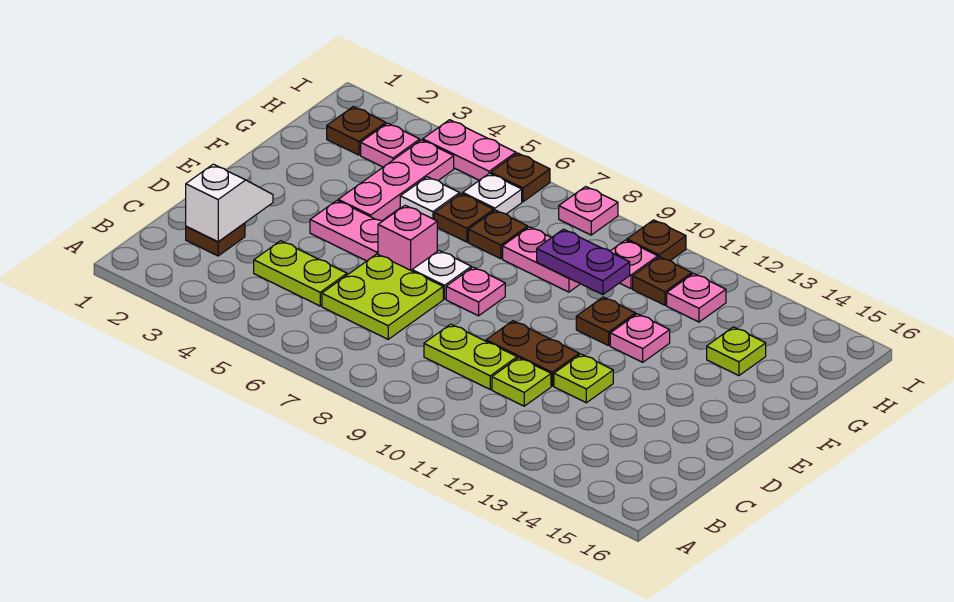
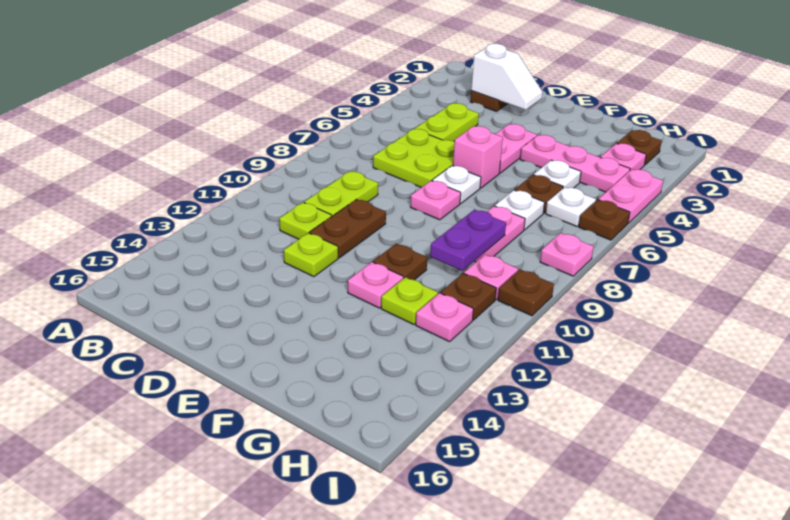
brown plate G7 level 1 -> white plate G7 level 1
lime plate G14 level 1 -> lime plate G12 level 1

